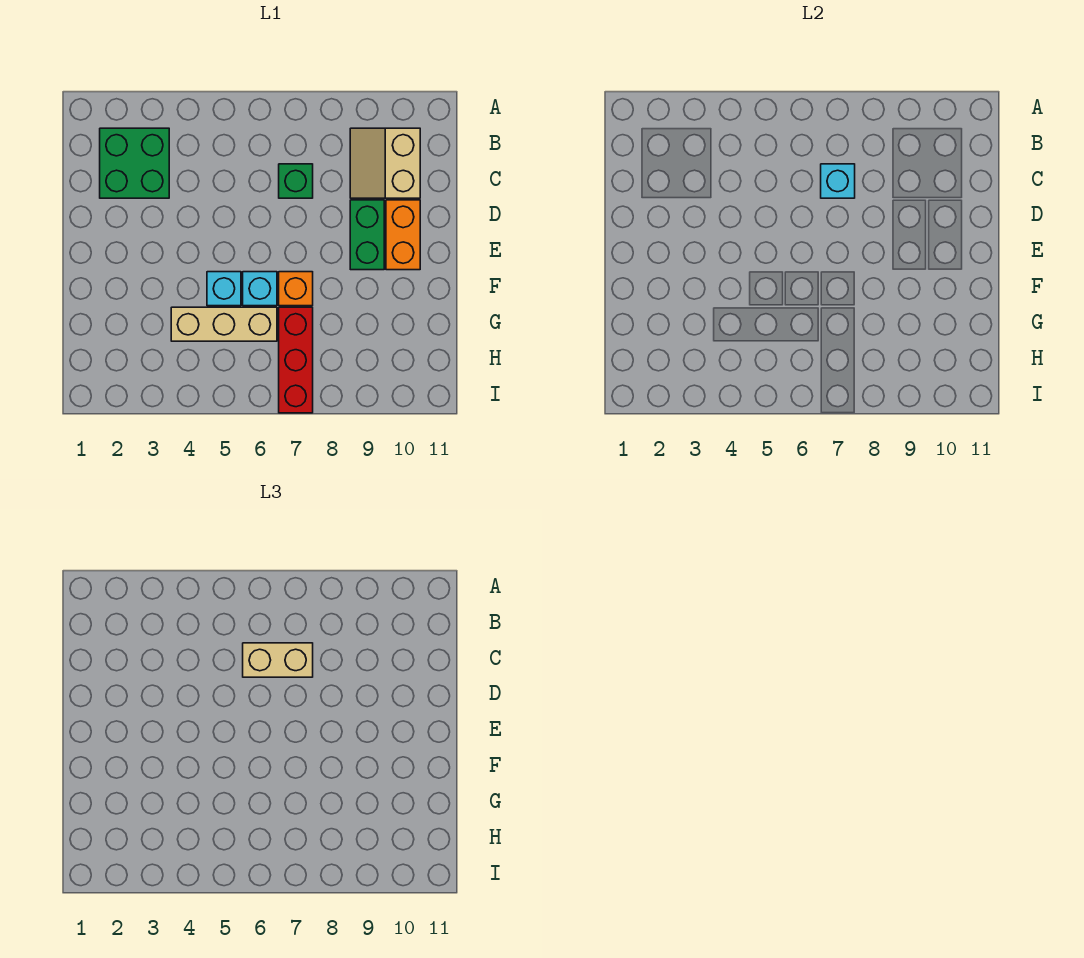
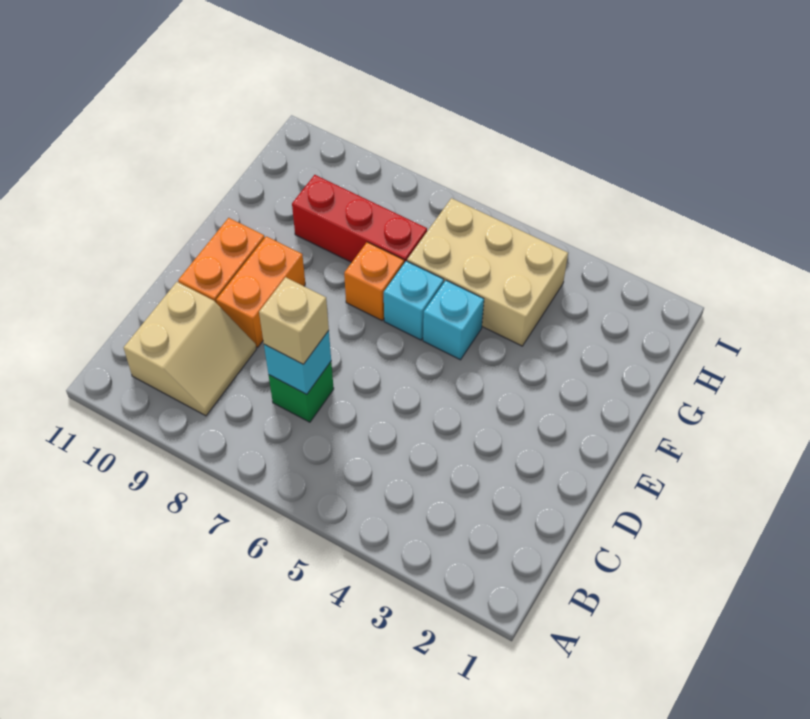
green brick B2:C3 level 1 -> none
tan brick C6:C7 level 3 -> tan brick C7 level 3
green brick D9:E9 level 1 -> orange brick D9:E9 level 1
tan brick G4:G6 level 1 -> tan brick G4:H6 level 1
red brick G7:I7 level 1 -> red brick G7:G9 level 1

